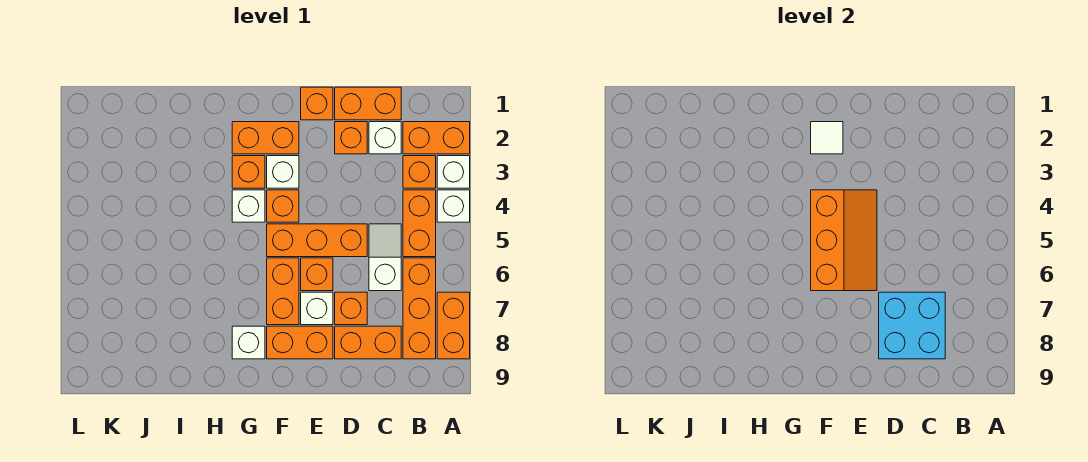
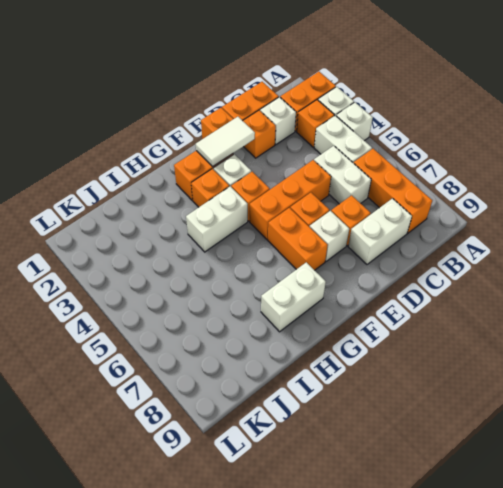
orange brick A7:A8 level 1 -> none
orange brick B4:B5 level 1 -> white brick B4:B5 level 1
white slope C5:C6 level 1 top 6 -> white brick C5:C6 level 1
cyan brick C7:D8 level 2 -> none
orange brick C8:D8 level 1 -> white brick C8:D8 level 1
orange slope E4:F6 level 2 top F -> none
orange brick E8:F8 level 1 -> none
white tile F2 level 2 -> white tile E2:F2 level 2
white brick G4 level 1 -> white brick G4:H4 level 1
white brick G8 level 1 -> white brick G8:H8 level 1

